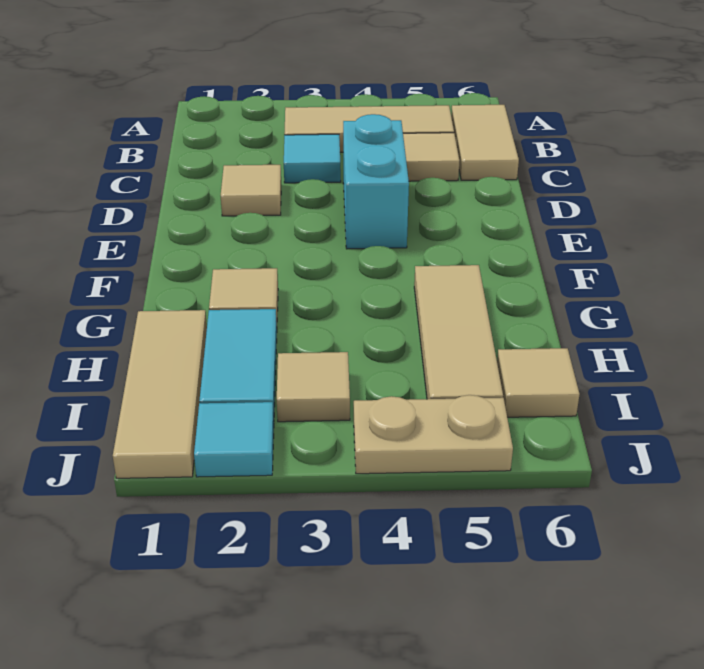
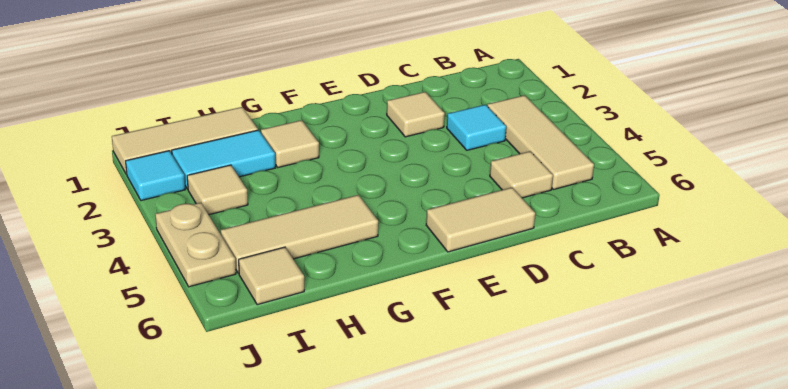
tan tile B6:C6 level 1 -> tan tile D6:E6 level 1
cyan brick D4:E4 level 1 -> none

